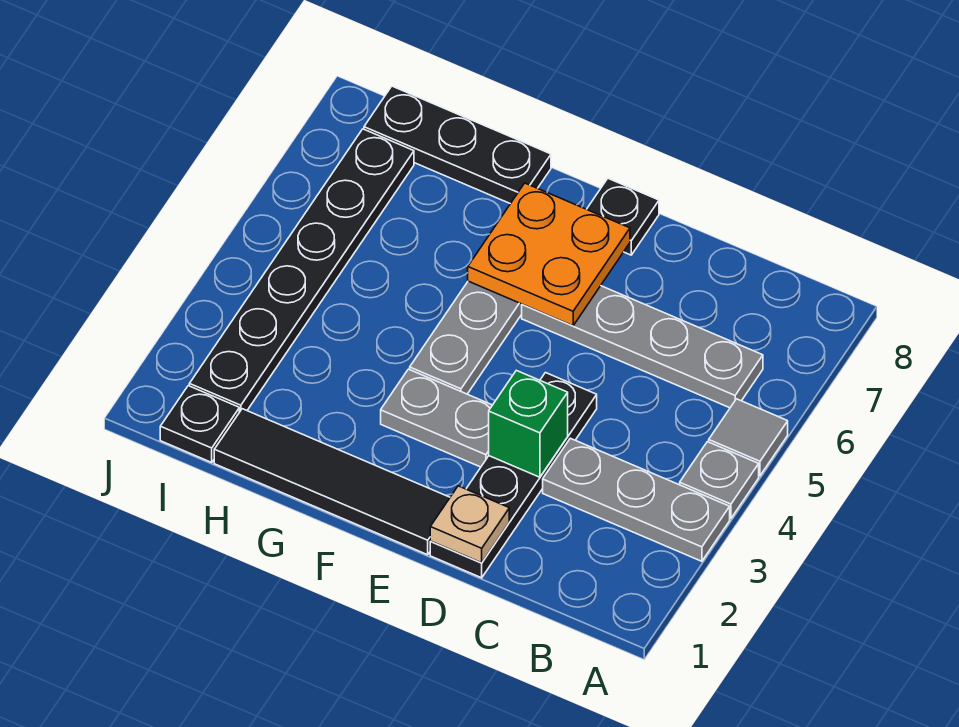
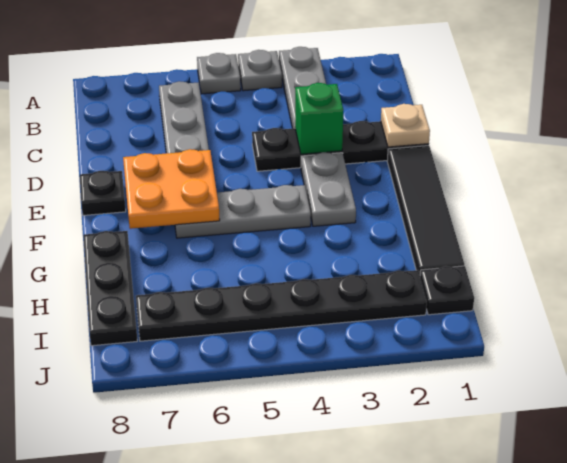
grey tile A5 level 1 -> grey plate A5 level 1

